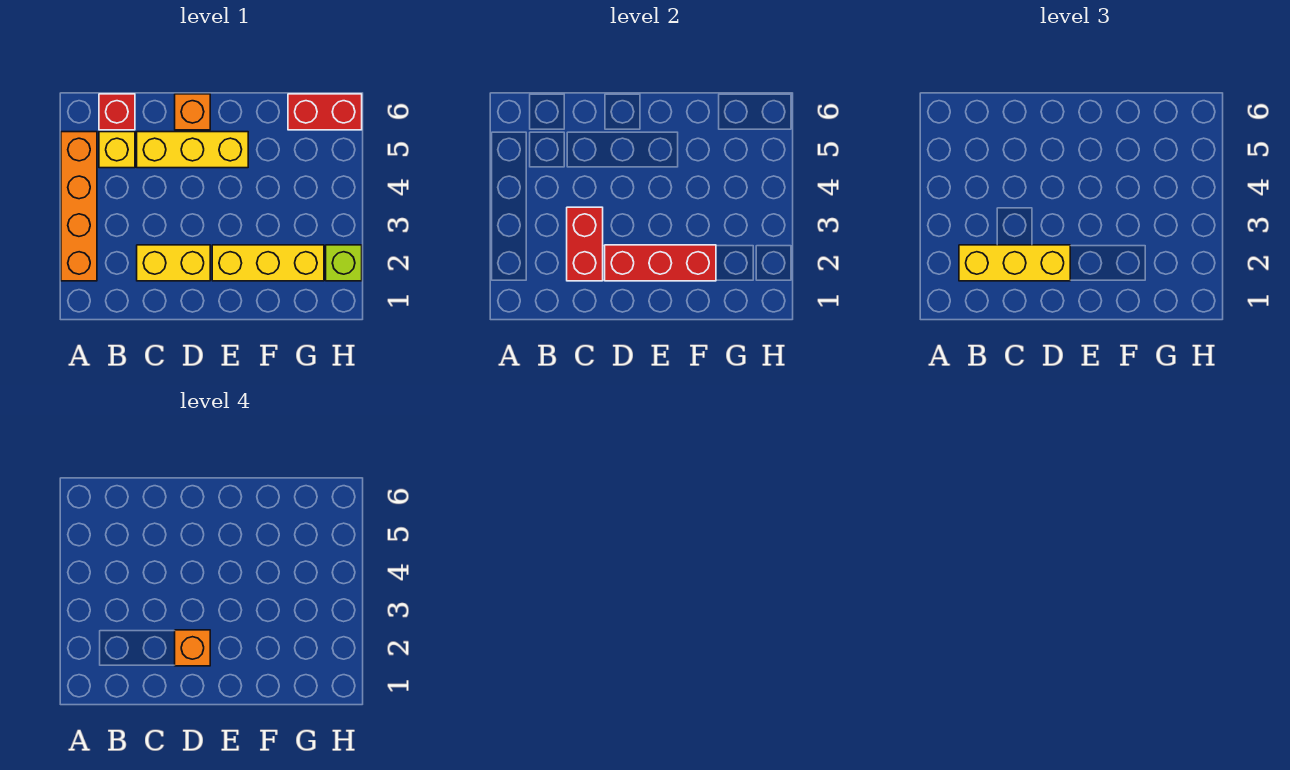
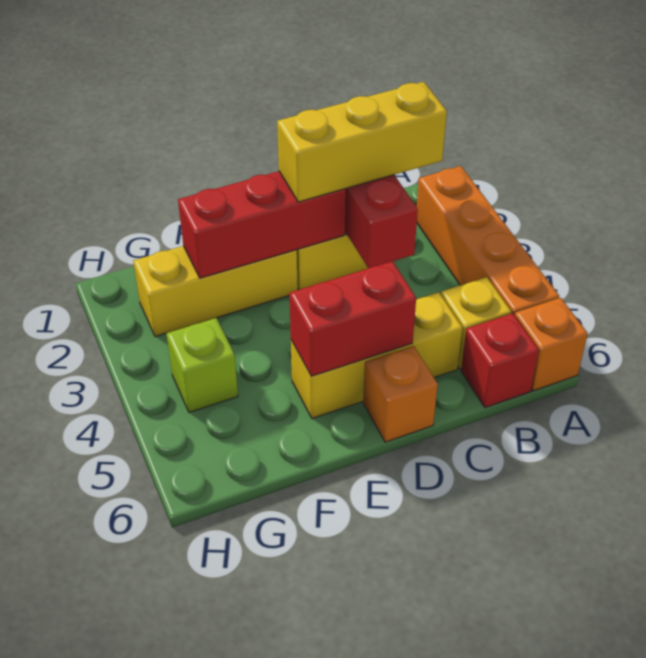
orange brick D2 level 4 -> orange brick A6 level 1
red brick G6:H6 level 1 -> red brick D5:E5 level 2
lime brick H2 level 1 -> lime brick G4 level 1

